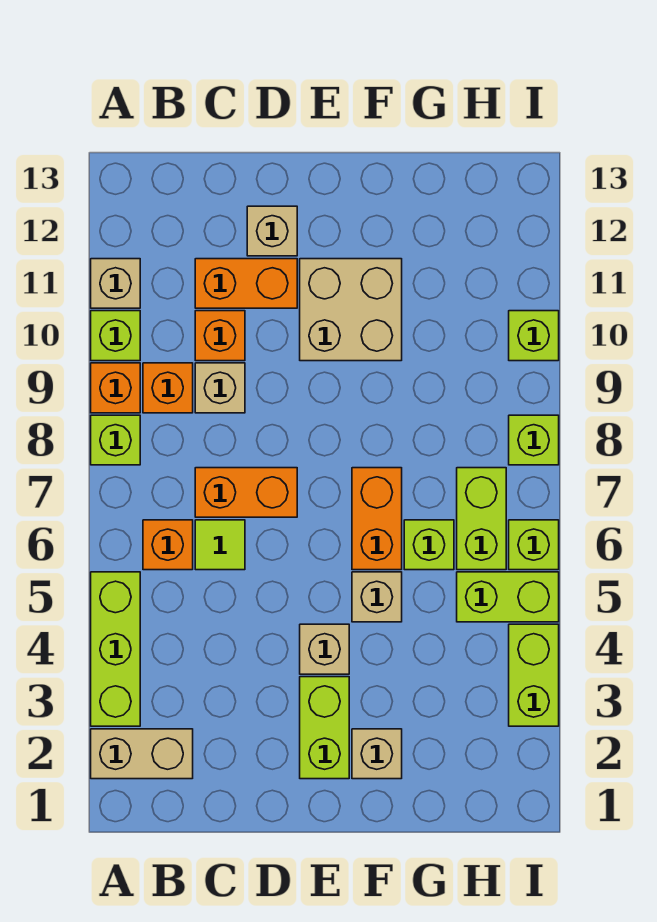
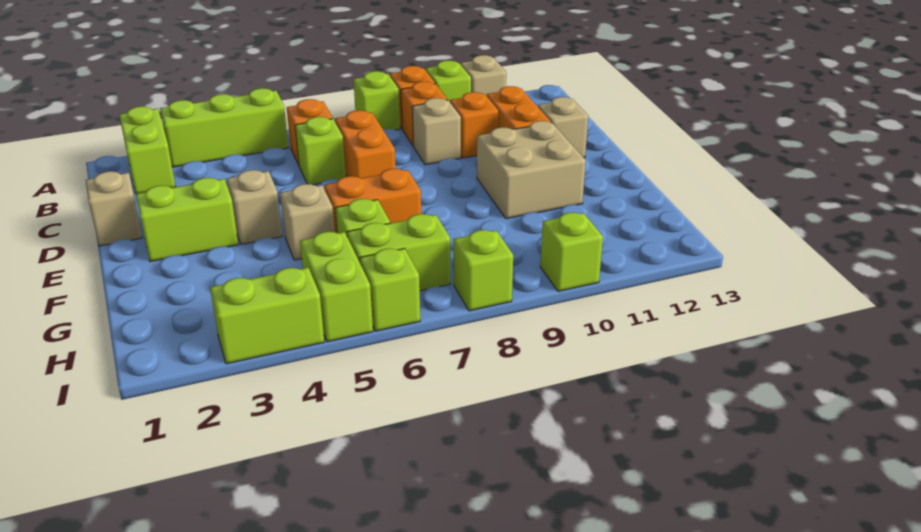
tan brick A2:B2 level 1 -> lime brick A2:B2 level 1
lime tile C6 level 1 -> lime brick C6 level 1
tan brick F2 level 1 -> tan brick D1 level 1

